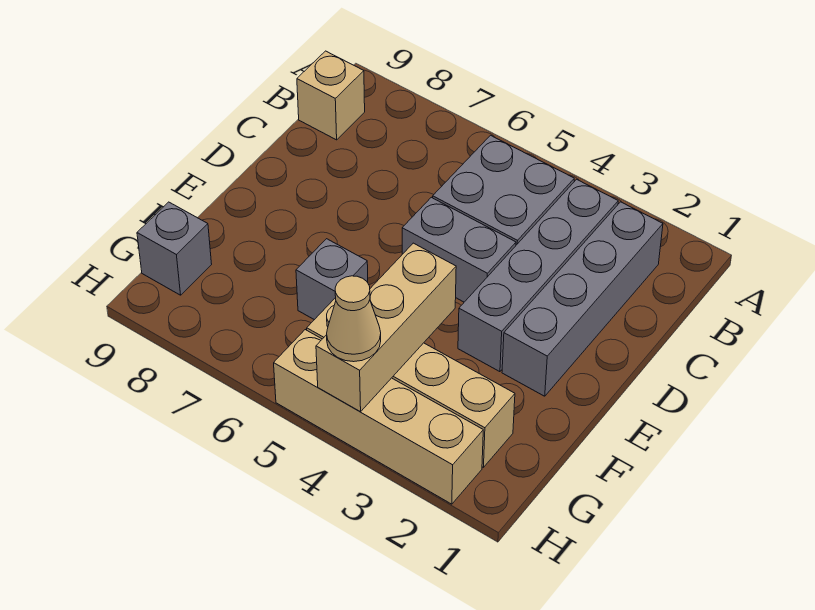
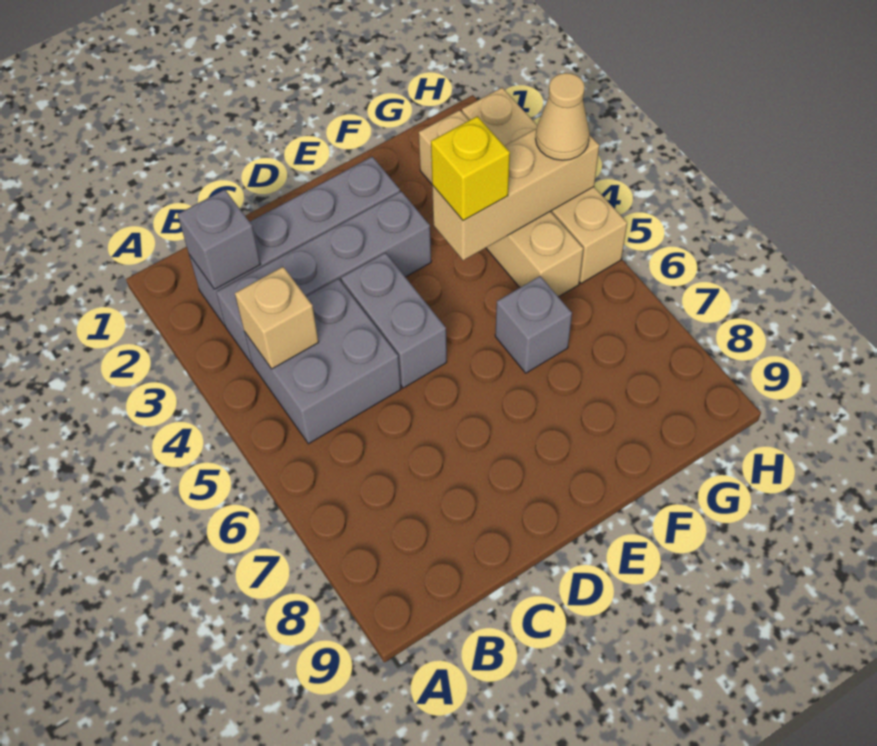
tan brick B9 level 1 -> tan brick B4 level 2
none -> yellow brick F4 level 3
grey brick G9 level 1 -> grey brick B2 level 2

